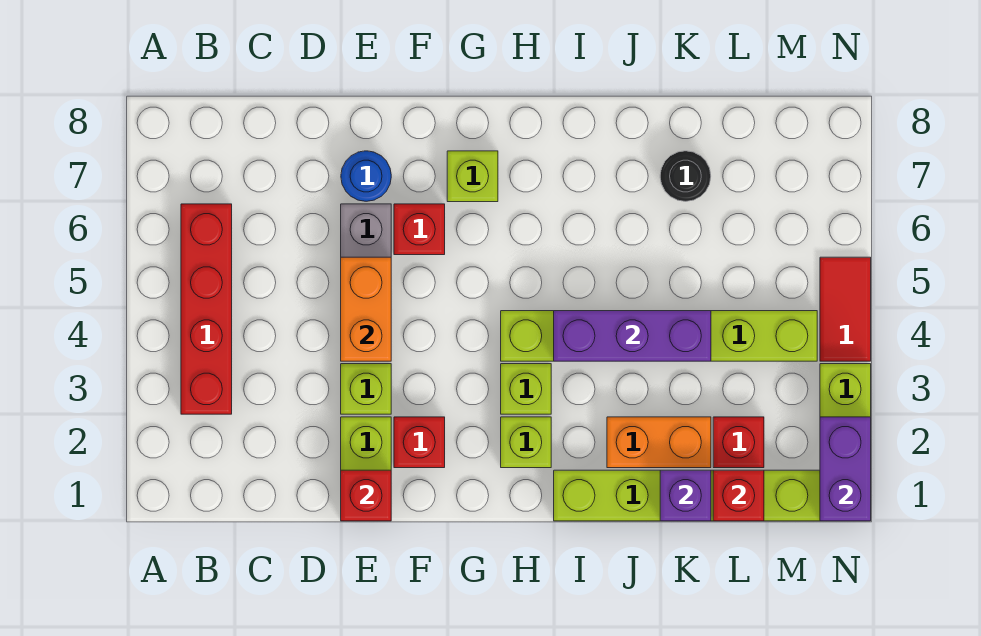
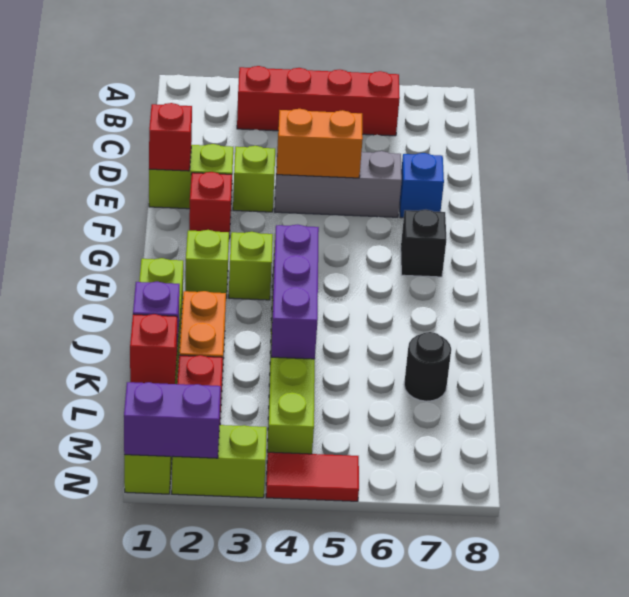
blue round brick E7 level 1 -> blue brick E7 level 1
red brick F6 level 1 -> none
lime brick G7 level 1 -> black brick G7 level 1

